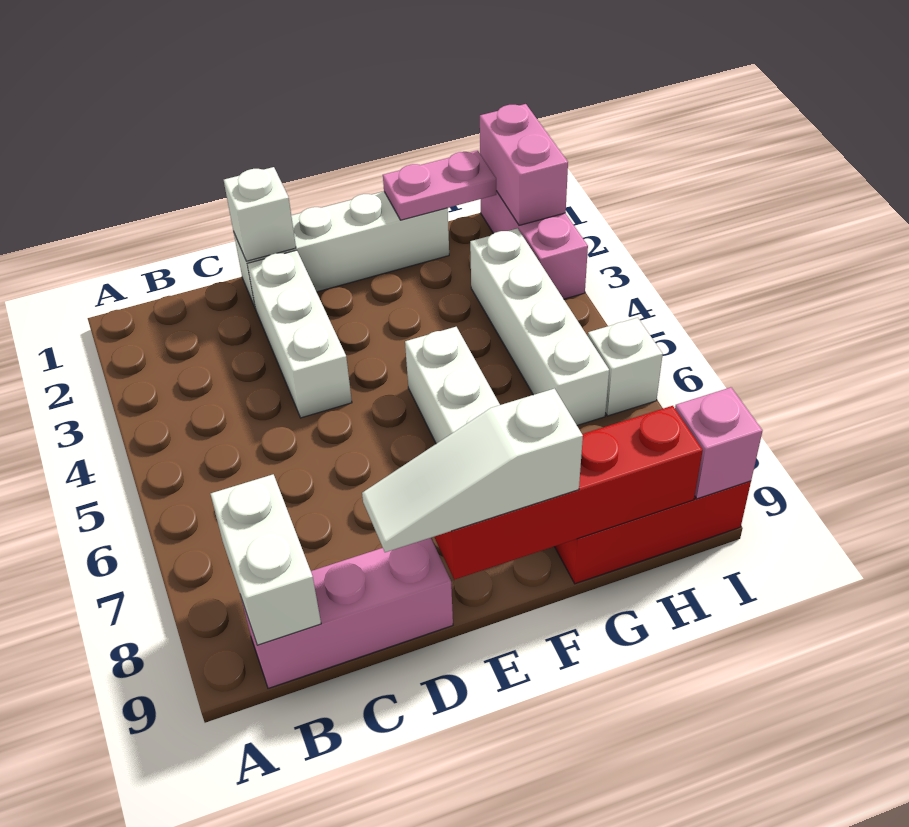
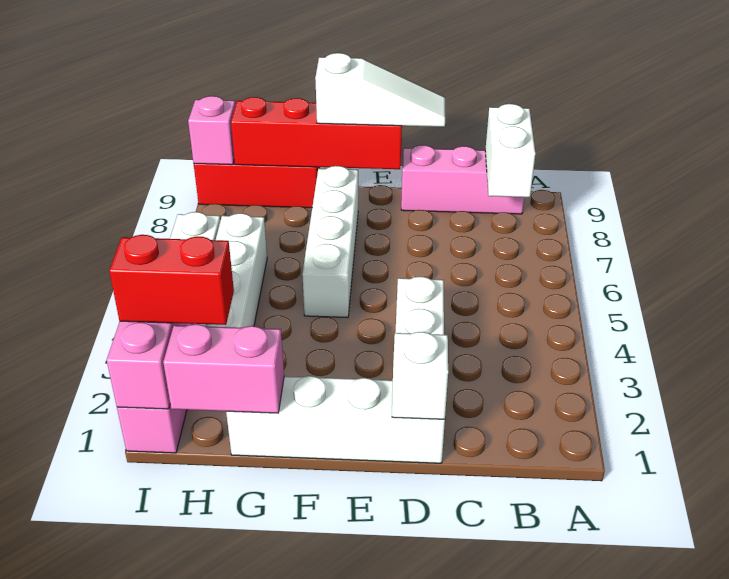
pink plate G1:H1 level 2 -> pink brick G1:H1 level 2
none -> red brick H2:I2 level 3

